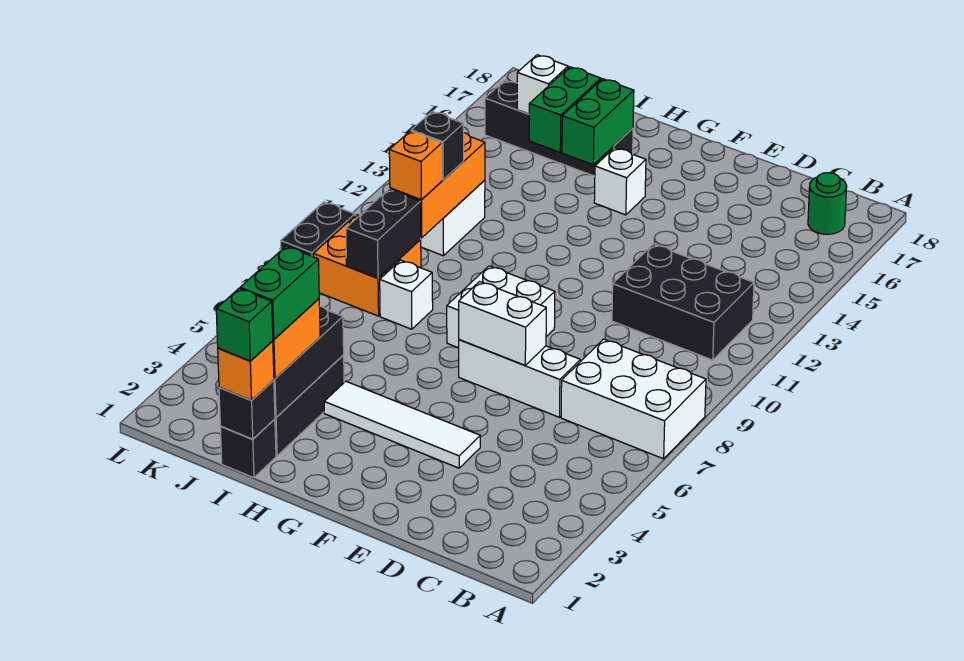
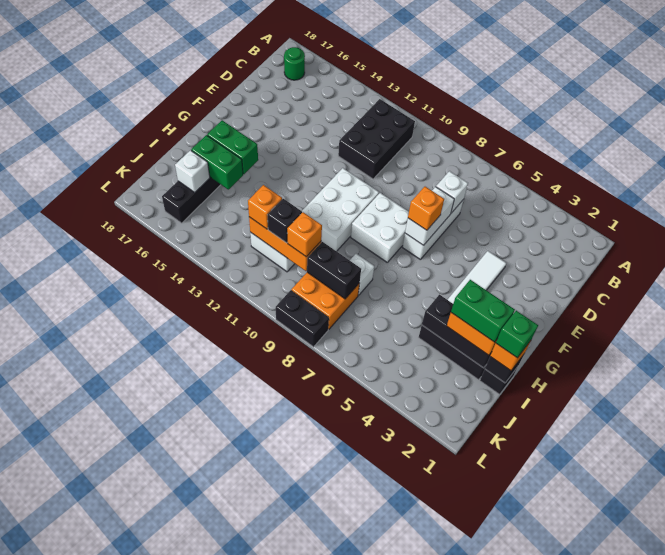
white brick A7:C8 level 1 -> white brick F10:H11 level 1
none -> orange brick F7 level 3
white brick G15 level 1 -> white brick D7 level 2
none -> orange brick J12 level 3

